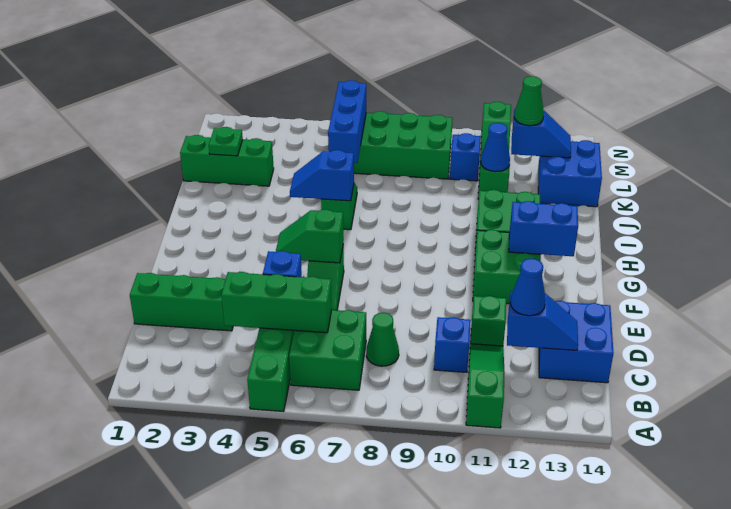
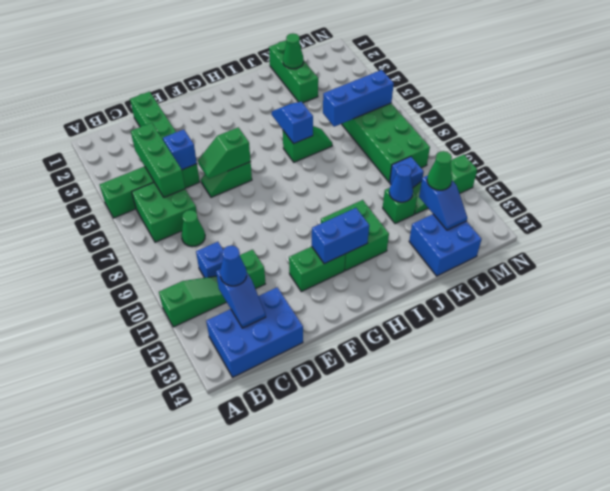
blue brick C13:D14 level 1 -> blue brick B13:D14 level 1
green slope F5:F6 level 2 top 6 -> green slope E6:F6 level 2 top F
green brick F11:G12 level 1 -> green brick F12:G12 level 1
blue brick G12:G13 level 2 -> blue brick G12:H12 level 2
green plate K2 level 2 -> green cone K2 level 2

